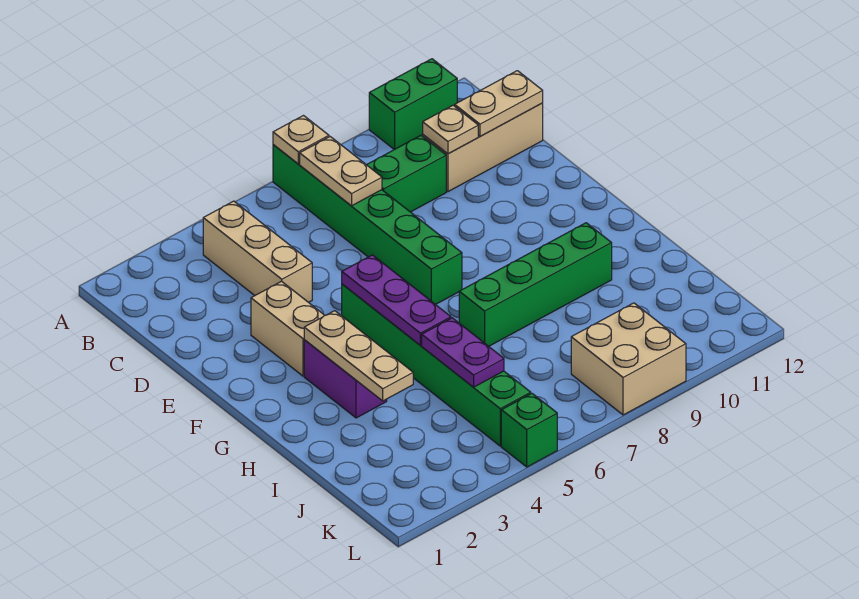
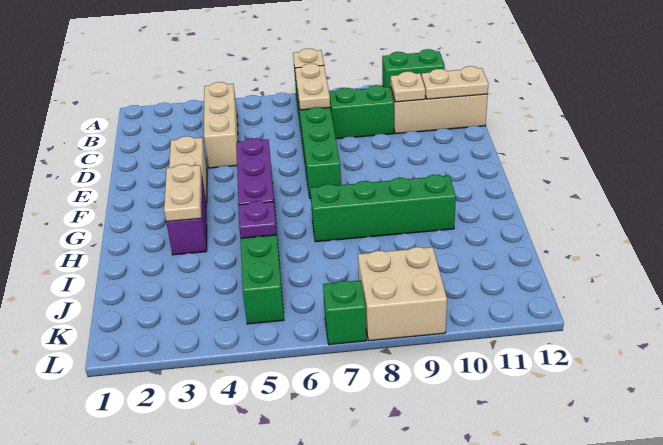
tan plate G3:I3 level 2 -> tan plate G3:H3 level 2
purple plate I5:J5 level 2 -> purple plate I5 level 2
green brick L5 level 1 -> green brick L7 level 1

